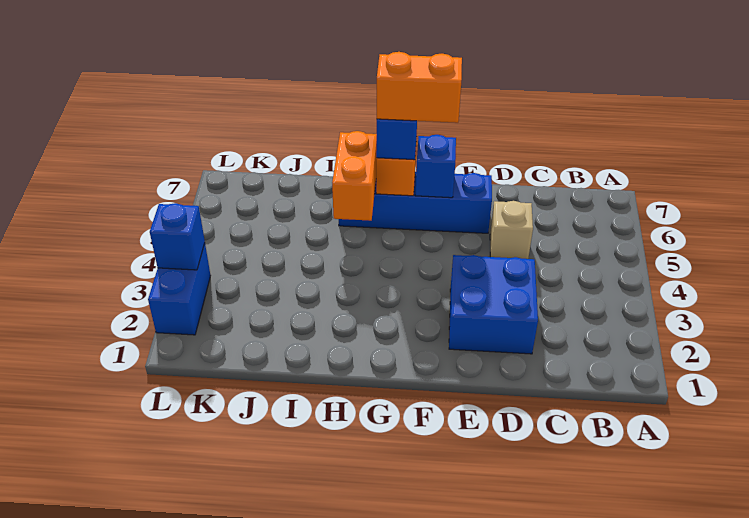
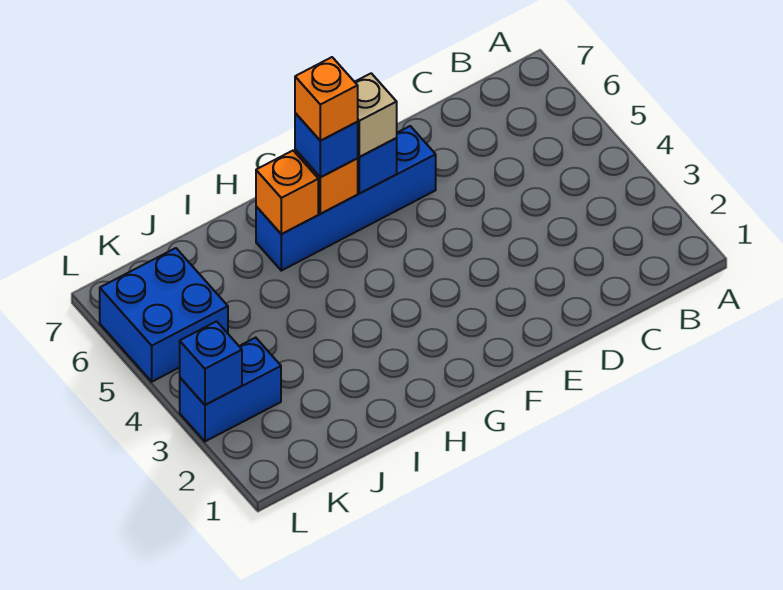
blue brick D2:E3 level 1 -> blue brick K5:L6 level 1
tan brick D5 level 1 -> tan brick F6 level 3
orange brick F6:G6 level 4 -> orange brick G6 level 4
orange brick H5:H6 level 2 -> orange brick H6 level 2
blue brick L2:L3 level 1 -> blue brick K3:L3 level 1

